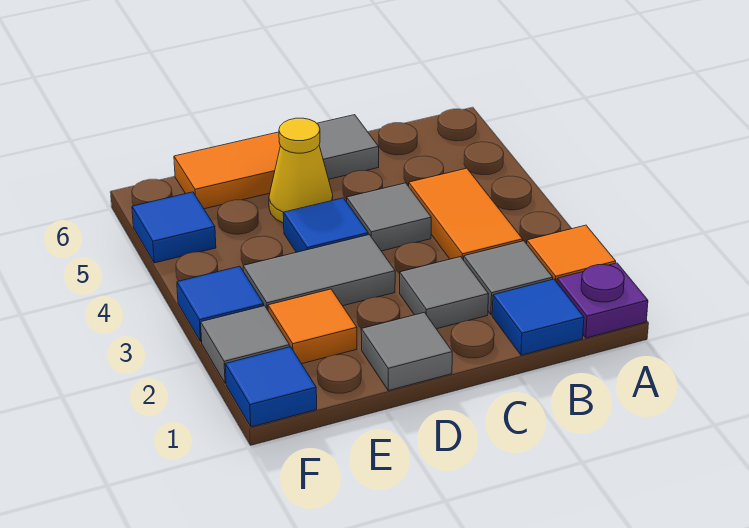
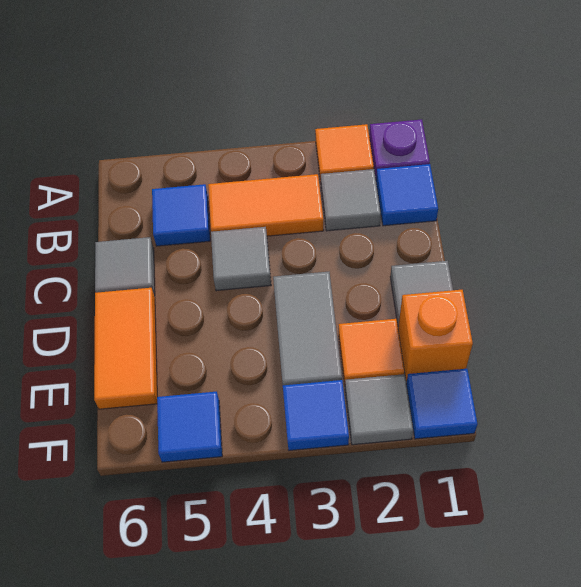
grey tile C2 level 1 -> none
blue tile D4 level 1 -> blue tile B5 level 1
yellow cone D5 level 1 -> none
none -> orange brick E1 level 1

